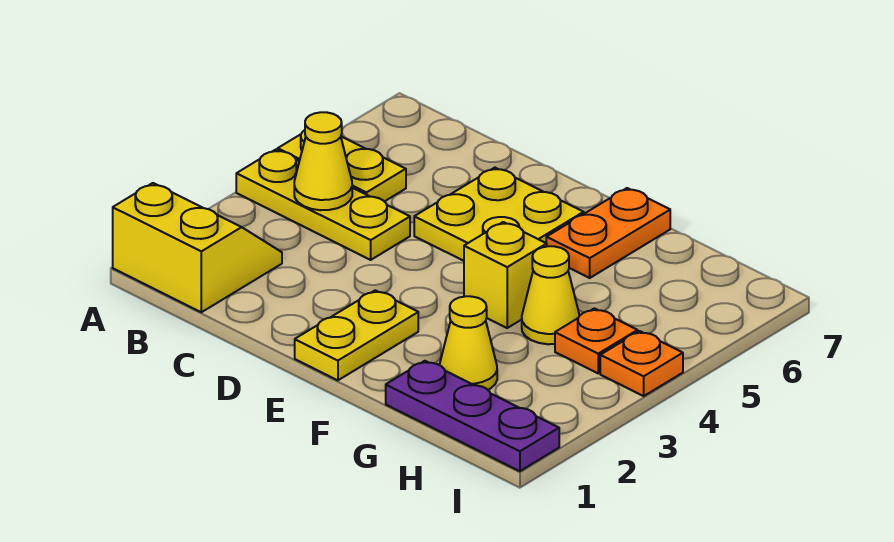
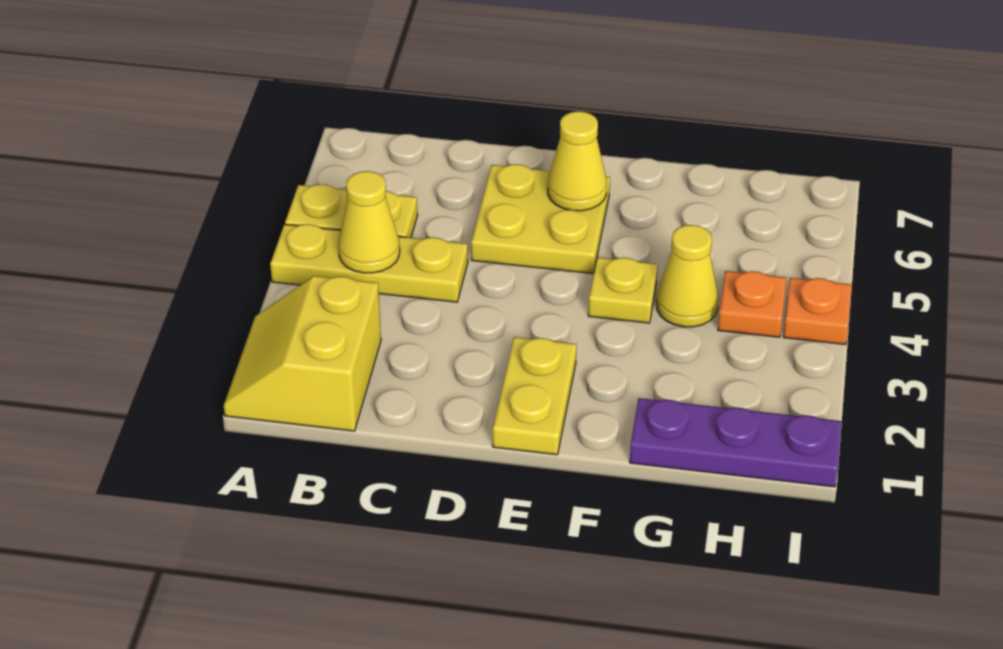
yellow slope A1:B2 level 1 top 1 -> yellow slope A1:B2 level 1 top B
yellow brick F4 level 1 -> yellow plate F4 level 1
orange plate F6:F7 level 1 -> none
yellow cone G2 level 1 -> yellow cone E6 level 2

